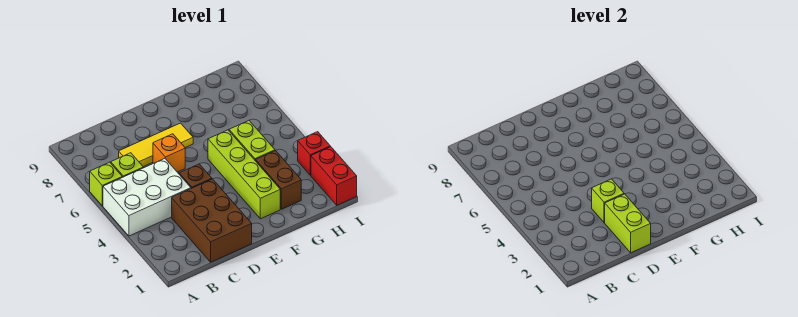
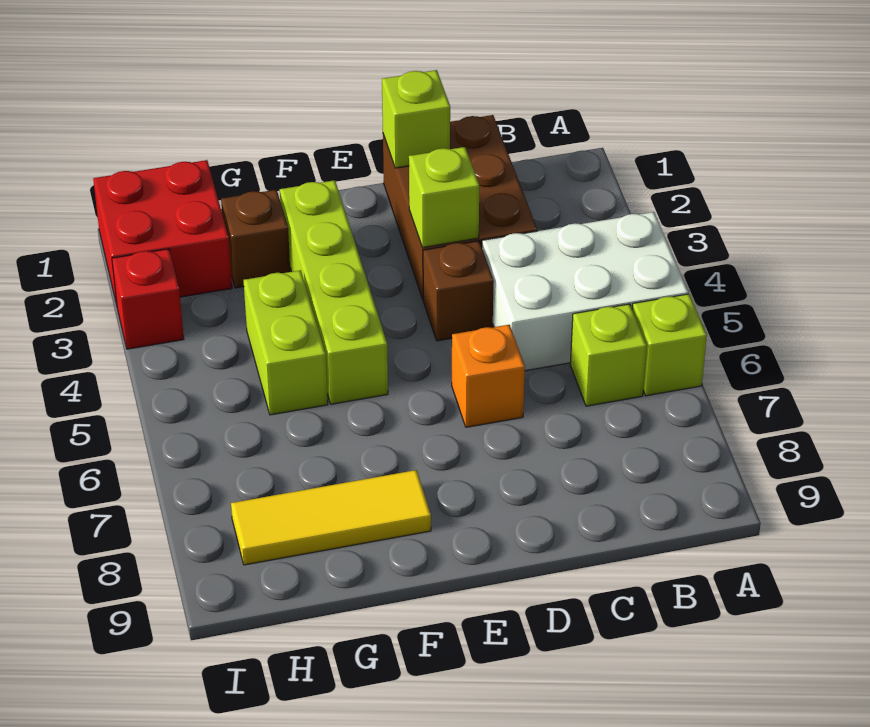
yellow tile C7:E7 level 1 -> yellow tile F8:H8 level 1
lime brick D1:D2 level 2 -> lime brick D1 level 2
brown brick G2:G3 level 1 -> brown brick G2 level 1
red brick I1:I2 level 1 -> red brick H1:I2 level 1

